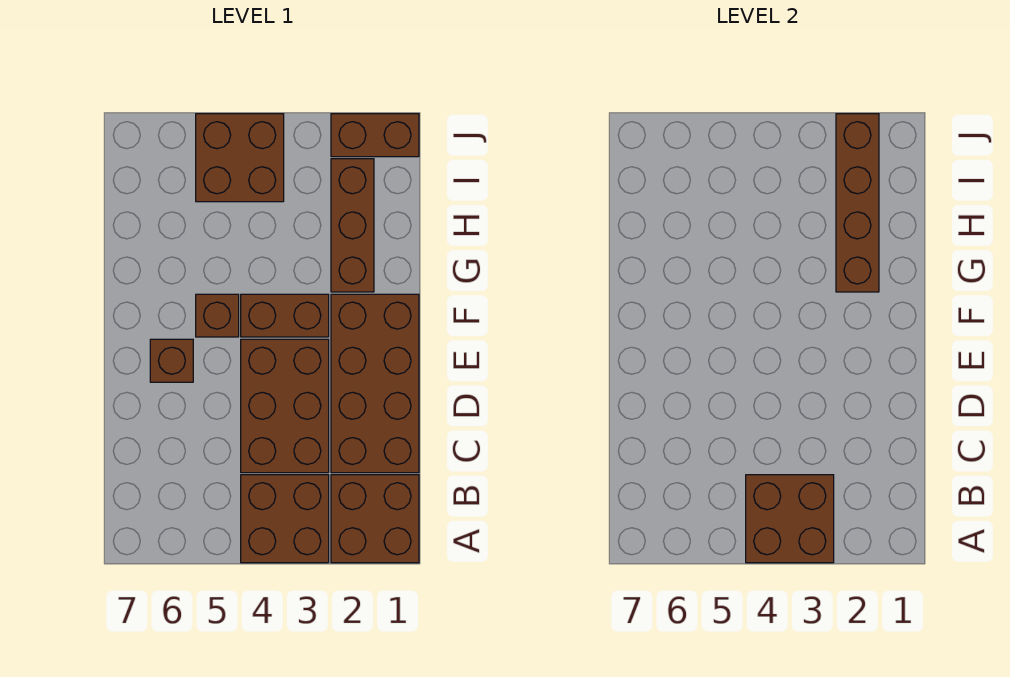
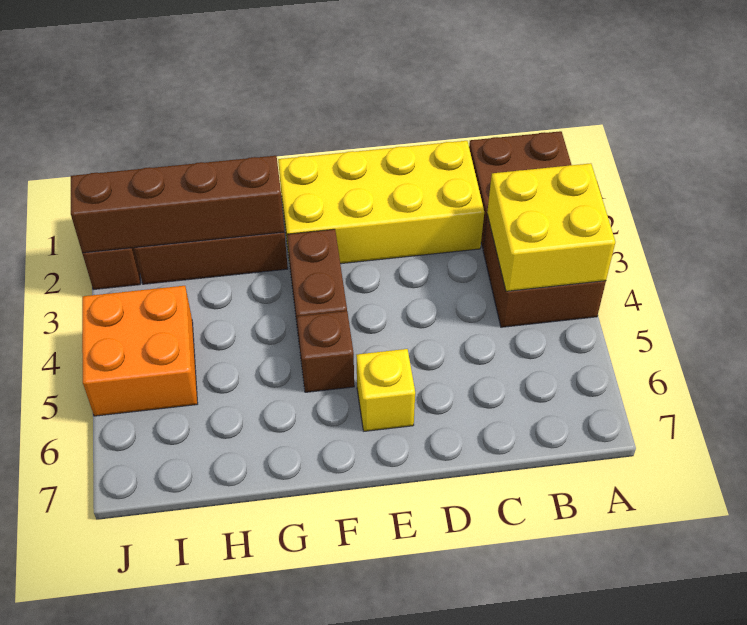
brown brick A3:B4 level 2 -> yellow brick A3:B4 level 2
brown brick C1:F2 level 1 -> yellow brick C1:F2 level 1
brown brick C3:E4 level 1 -> none
brown brick E6 level 1 -> yellow brick E6 level 1
brown brick I4:J5 level 1 -> orange brick I4:J5 level 1

